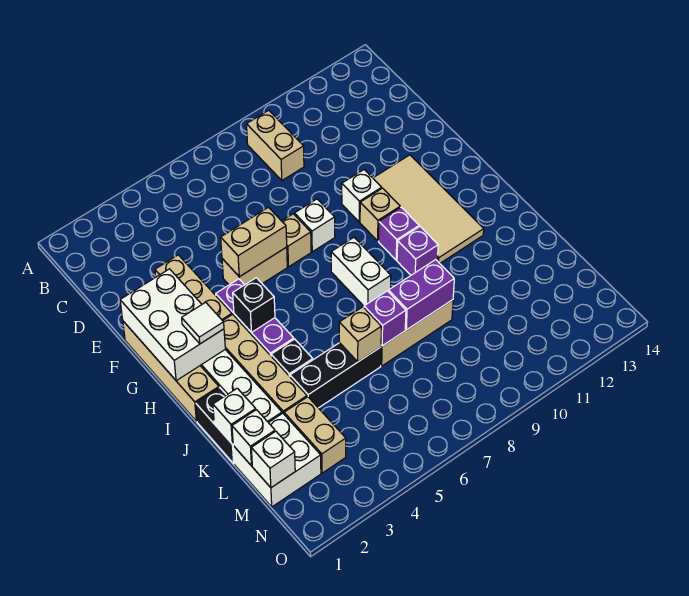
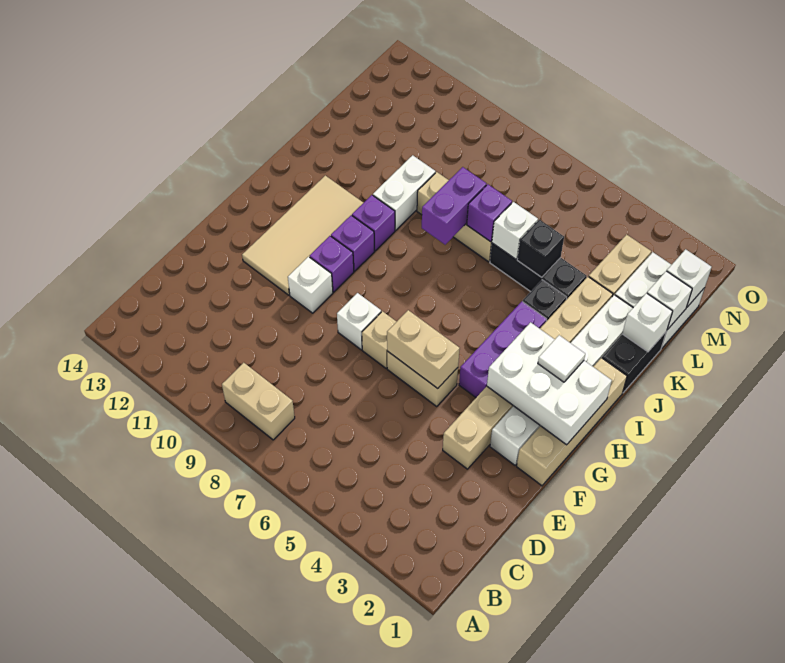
tan brick B9:C9 level 1 -> tan brick B8:B9 level 1
white brick F1:H2 level 2 -> white brick G1:H3 level 2
tan brick G10 level 1 -> purple brick G10 level 1
black brick H4 level 2 -> black brick K5 level 2
white brick H8:I8 level 1 -> white brick J10:K10 level 1
tan brick K6 level 2 -> white brick K6 level 2
purple brick K8:K9 level 2 -> purple brick J8:K8 level 2

